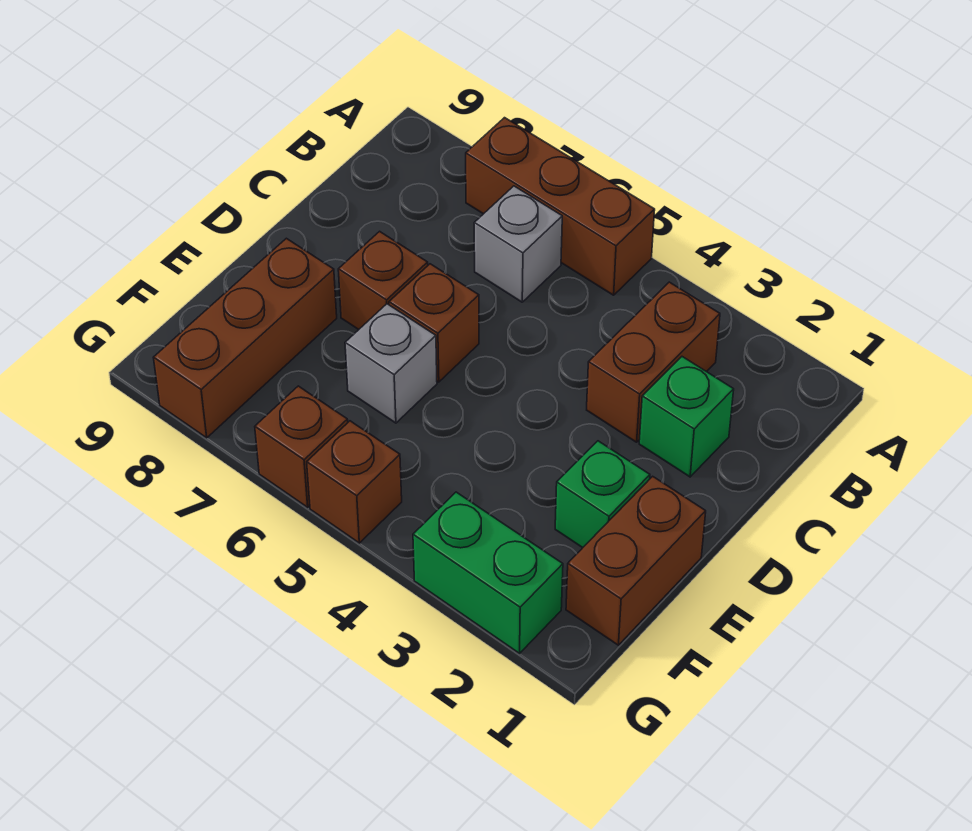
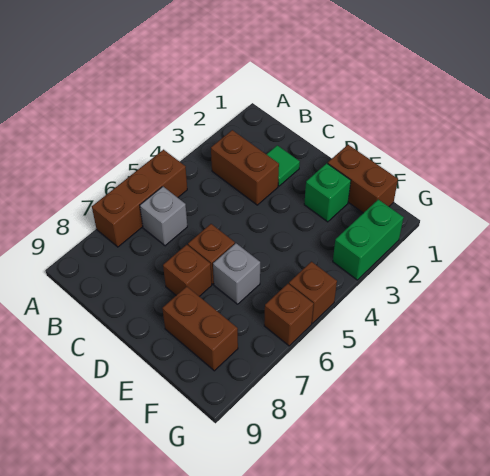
green brick C2 level 1 -> green tile C2 level 1
brown brick E8:G8 level 1 -> brown brick E8:F8 level 1

